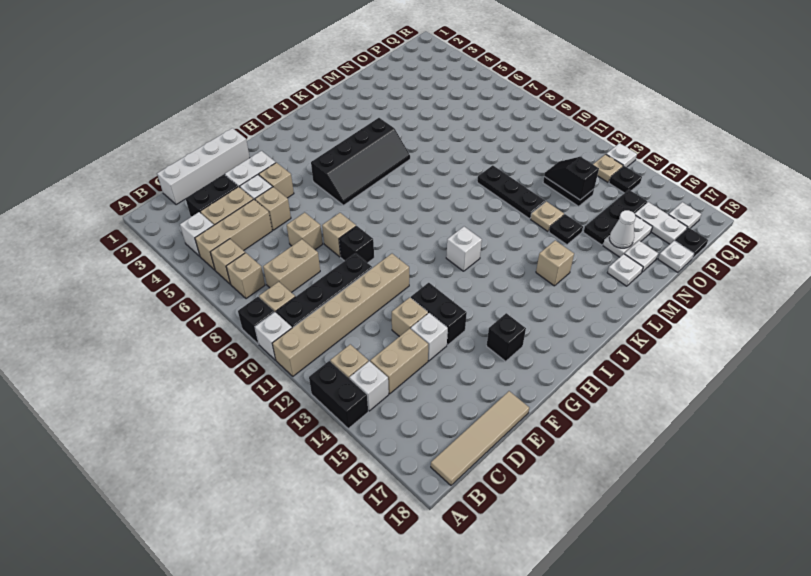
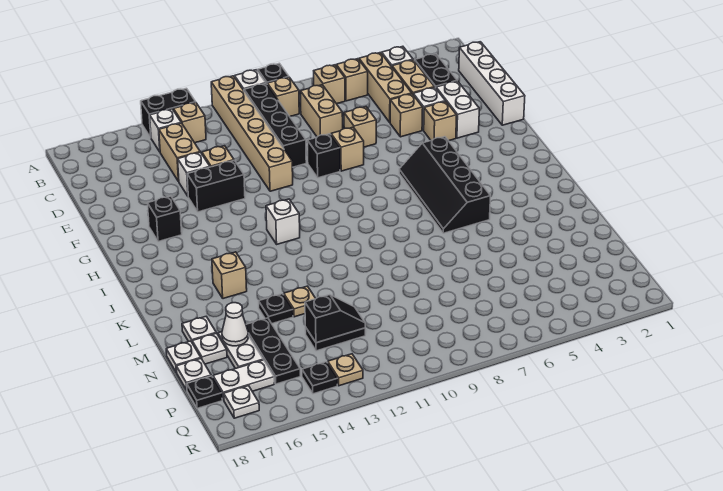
tan tile B18:E18 level 1 -> none
black plate M10:M12 level 1 -> none
white plate R13 level 1 -> white plate N18 level 1

